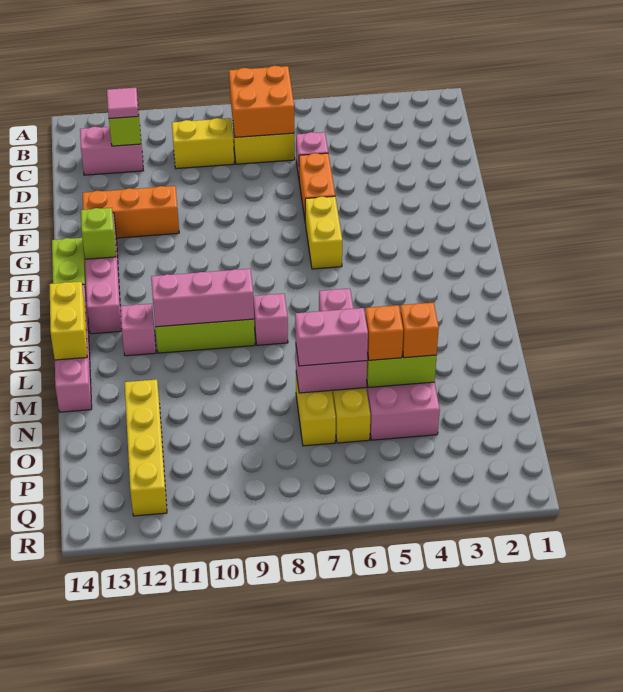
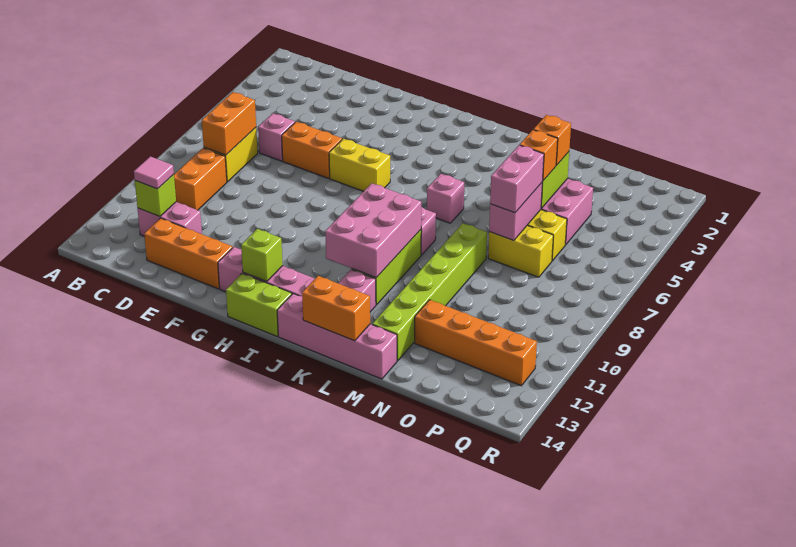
orange brick B7:C8 level 2 -> orange brick C7:C8 level 2
yellow brick C9:C10 level 1 -> orange brick C9:C10 level 1
pink brick C12:C13 level 1 -> pink brick C12:D12 level 1
orange brick F11:F13 level 1 -> orange brick D13:F13 level 1
pink brick K9:K11 level 2 -> pink brick J9:K11 level 2
yellow brick K14:L14 level 2 -> orange brick K14:L14 level 2
none -> lime brick M8:M13 level 1
yellow brick N12:Q12 level 1 -> orange brick N12:Q12 level 1

